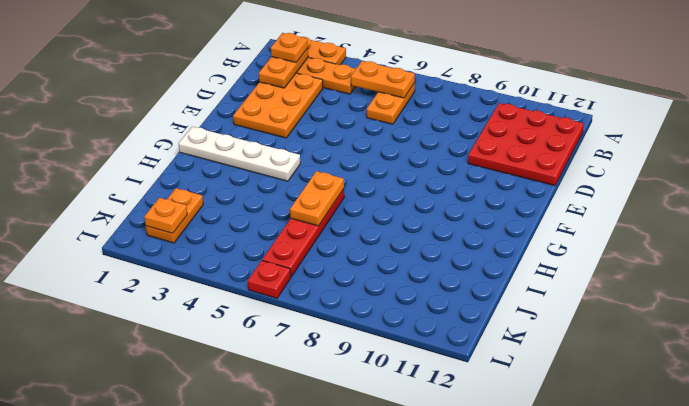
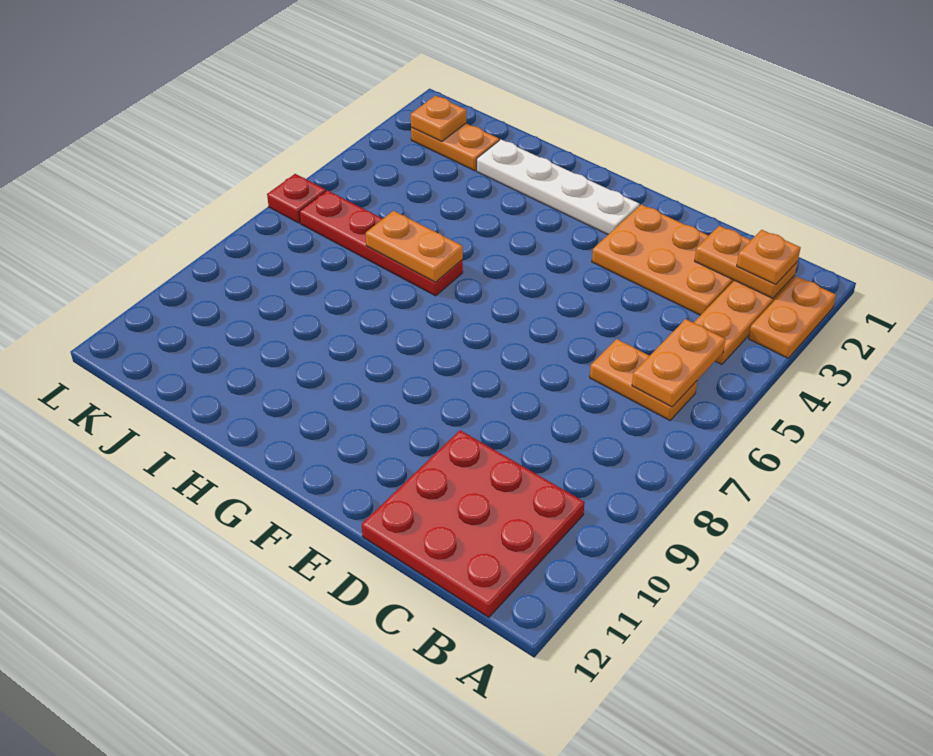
white plate G1:G4 level 1 -> white plate F2:I2 level 1

